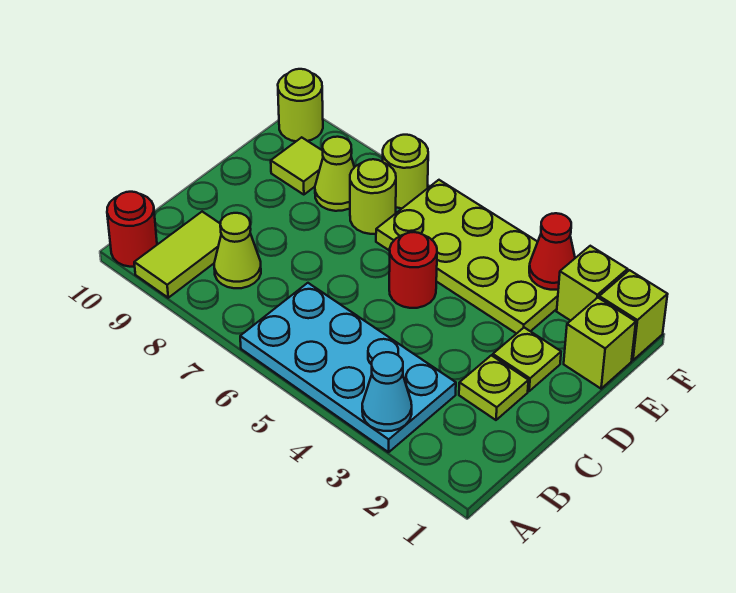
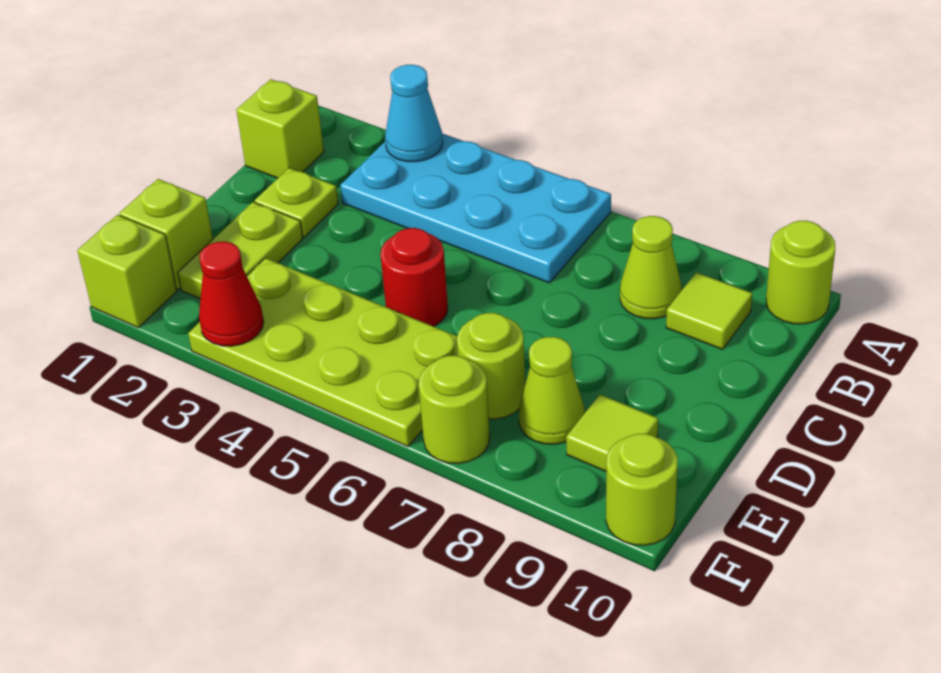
lime tile A9:B9 level 1 -> lime tile B9 level 1
red round brick A10 level 1 -> lime round brick A10 level 1
lime plate D2 level 1 -> lime plate D2:E2 level 1
lime brick F2 level 1 -> lime brick B1 level 1

